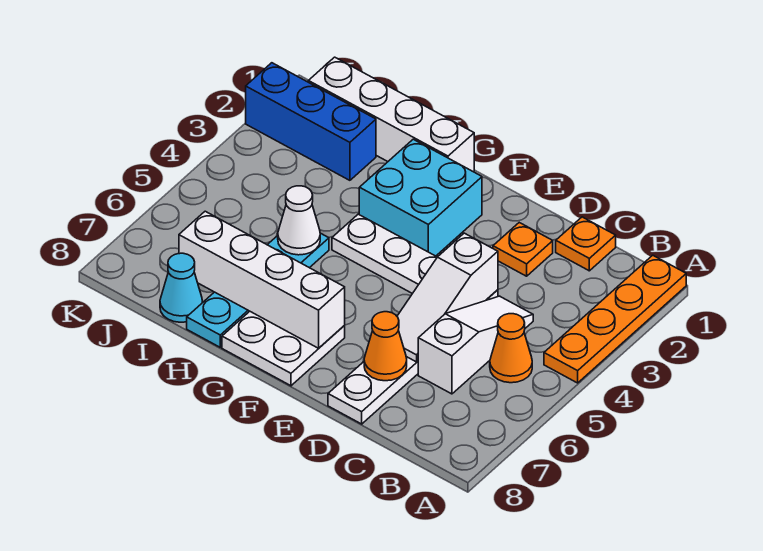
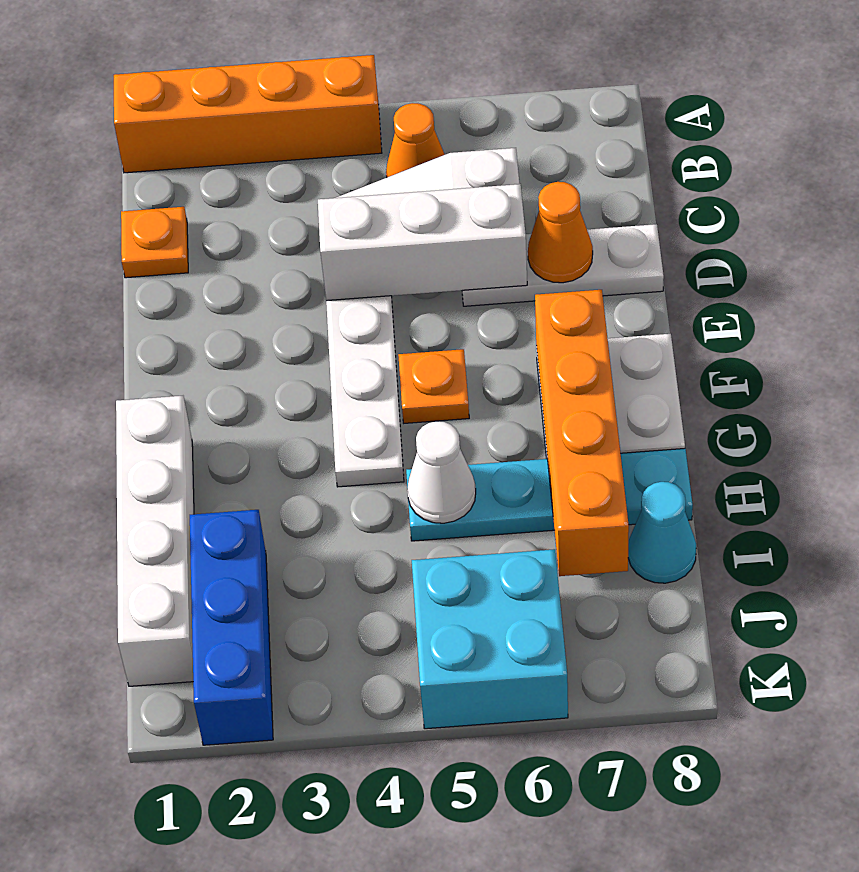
orange plate A1:A4 level 1 -> orange brick A1:A4 level 1
orange plate D2 level 1 -> orange plate F5 level 1
white slope D4:D6 level 2 top 4 -> white brick D4:D6 level 2
cyan brick F2:G3 level 1 -> cyan brick J5:K6 level 1
white brick F7:I7 level 2 -> orange brick F7:I7 level 2

